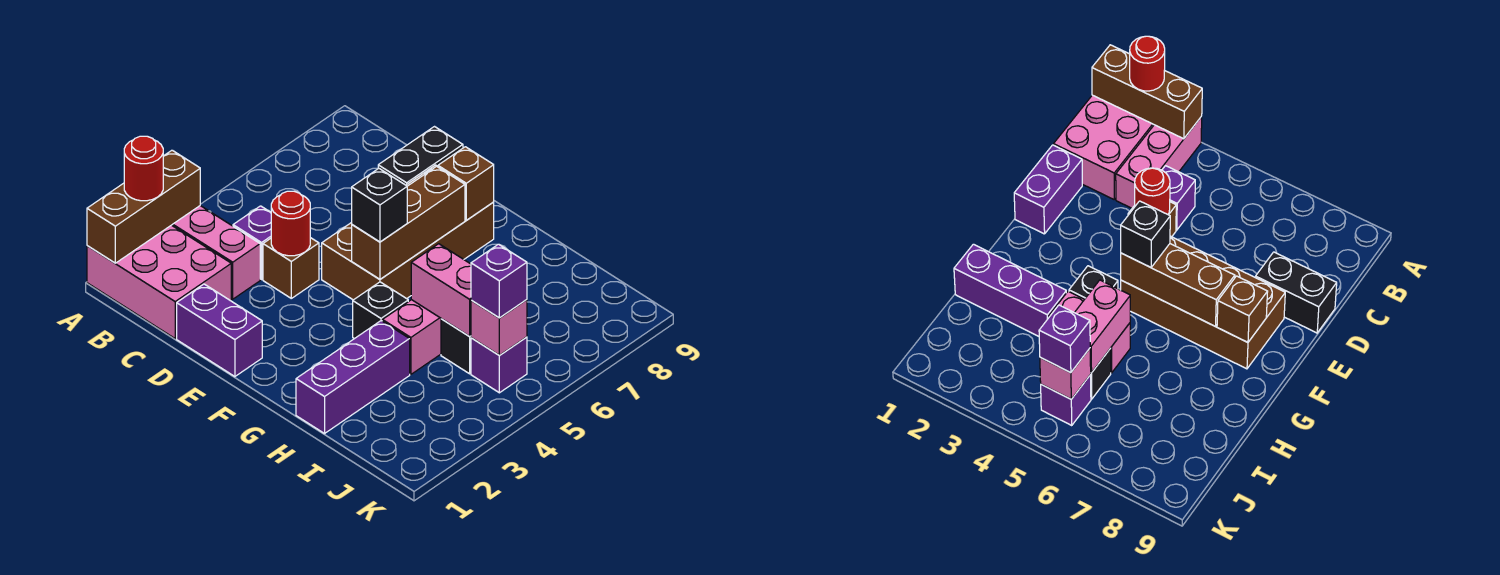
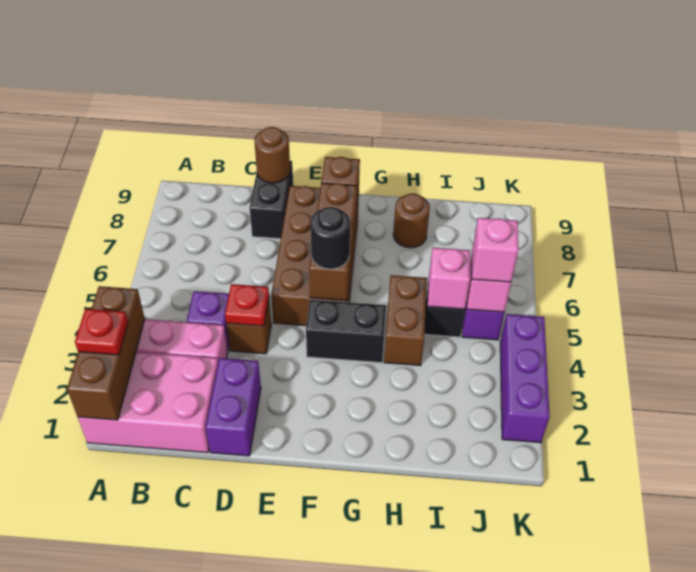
red round brick A2 level 3 -> red plate A2 level 3
purple brick D1:E1 level 1 -> purple brick D1:D2 level 1
red round brick D4 level 2 -> red plate D4 level 2
none -> brown round brick D9 level 2
black brick F5 level 3 -> black round brick F5 level 3
black brick G4 level 1 -> black brick F4:G4 level 1
purple brick H1:H3 level 1 -> purple brick K2:K4 level 1
pink brick H4:H5 level 1 -> brown brick H4:H5 level 1
pink brick H5:I5 level 2 -> pink brick I5 level 2
none -> brown round brick H8 level 1
purple brick J5 level 3 -> pink brick J5 level 3

